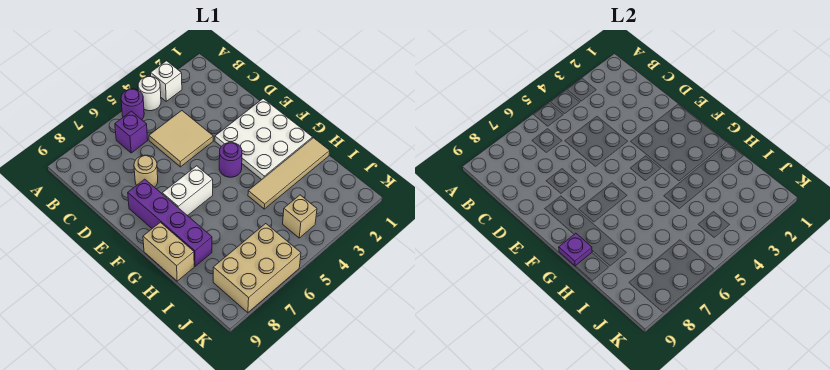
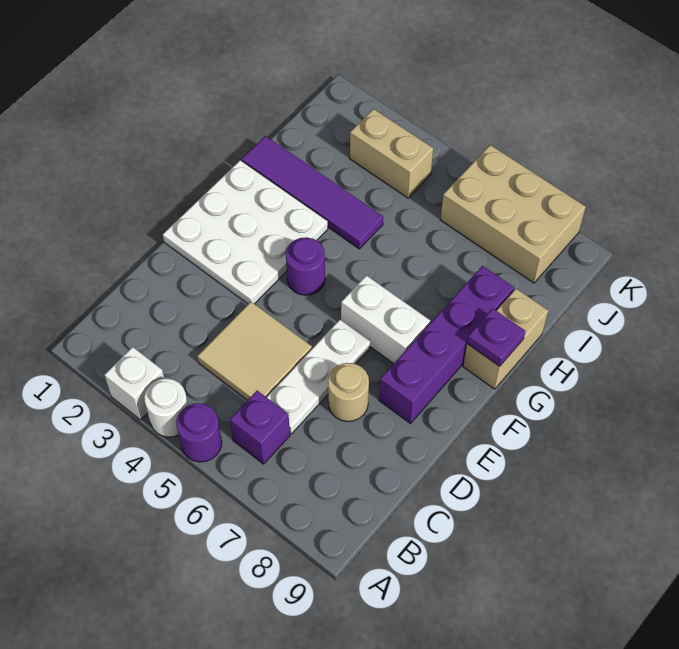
none -> white plate C6:E6 level 1
tan tile H1:H4 level 1 -> purple tile H1:H4 level 1
tan brick J4 level 1 -> tan brick J3:J4 level 1

